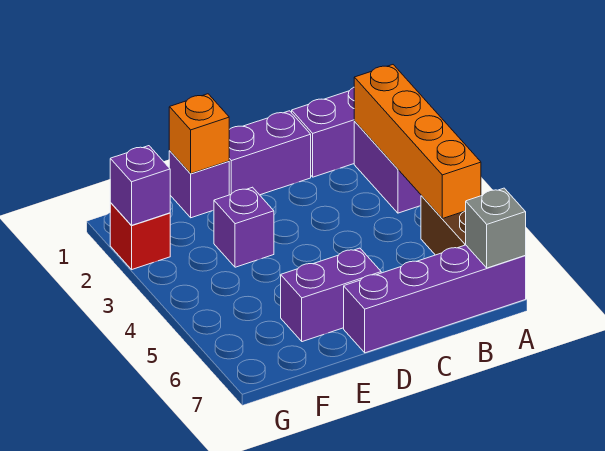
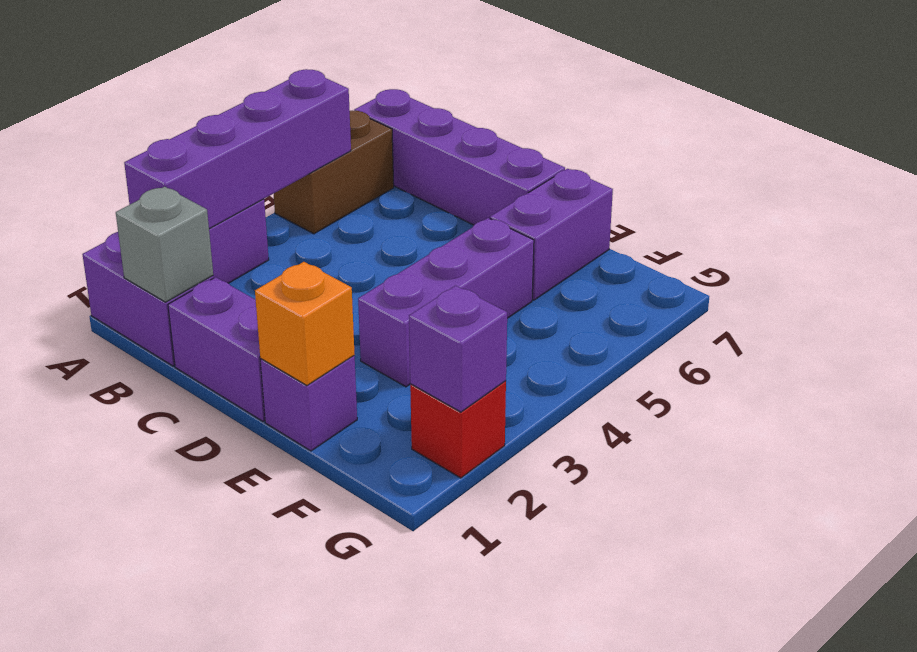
orange brick A2:A5 level 2 -> purple brick A2:A5 level 2
grey brick A7 level 2 -> grey brick B1 level 2
purple brick D6:E6 level 1 -> purple brick E6:E7 level 1
purple brick E3 level 1 -> purple brick E3:E5 level 1

